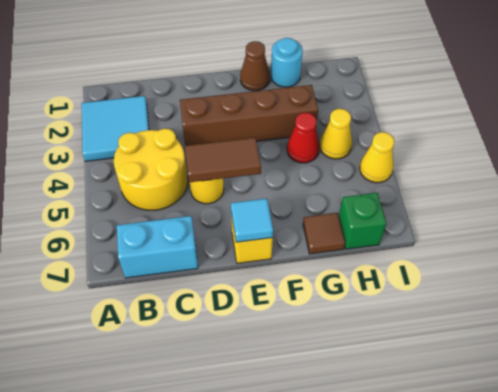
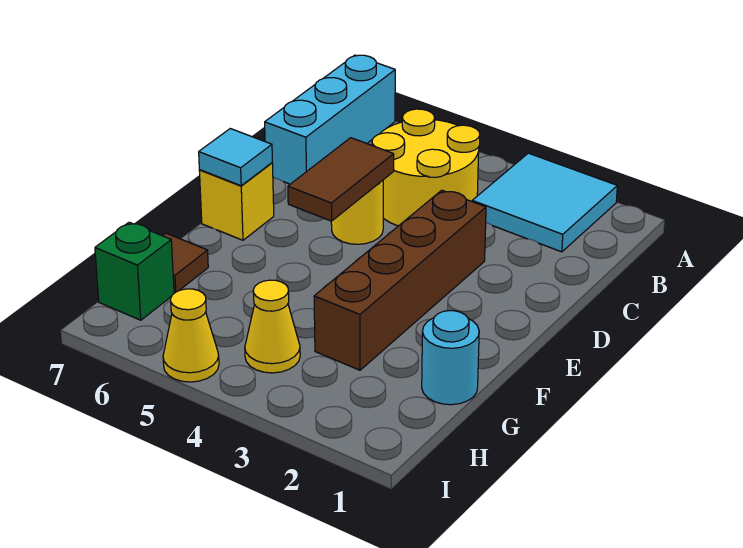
cyan brick B7:C7 level 1 -> cyan brick A7:C7 level 1
brown cone F1 level 1 -> none
red cone G4 level 1 -> none

